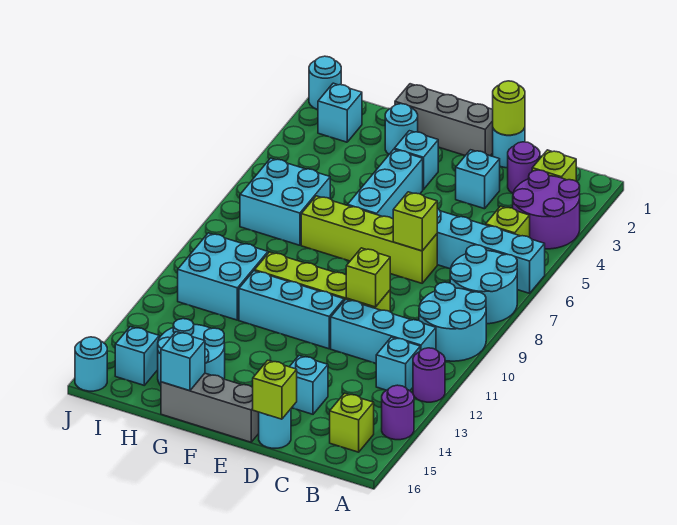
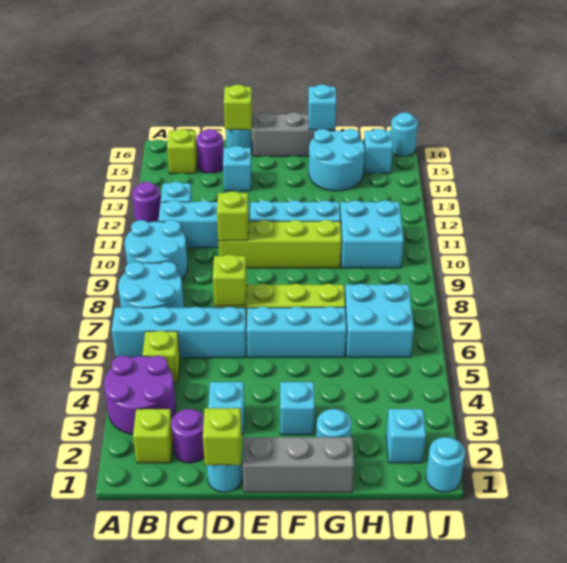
purple round brick A14 level 1 -> purple round brick C15 level 1
lime round brick D1 level 2 -> lime brick D1 level 2
cyan brick F4:F6 level 1 -> cyan brick E6:G6 level 1

